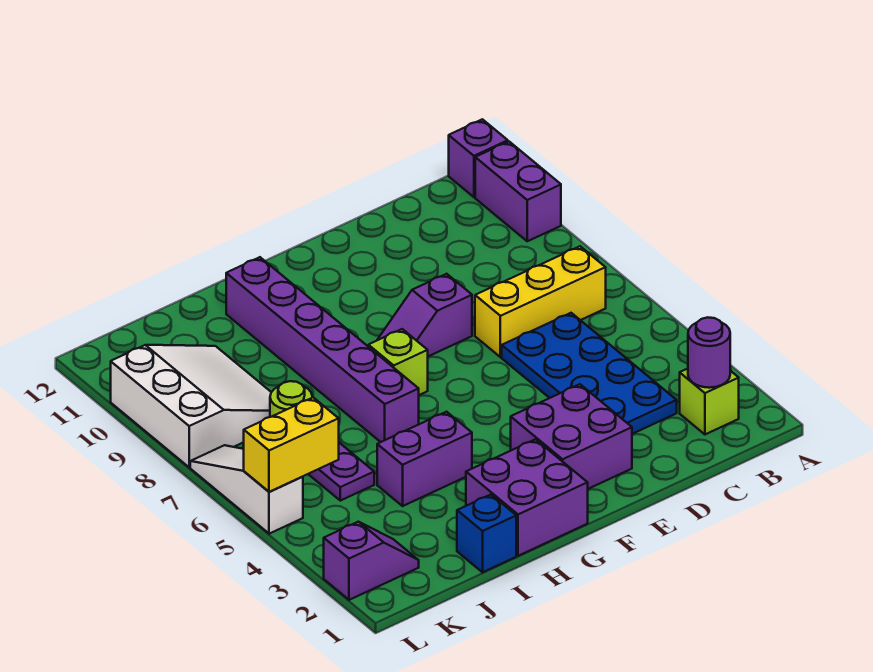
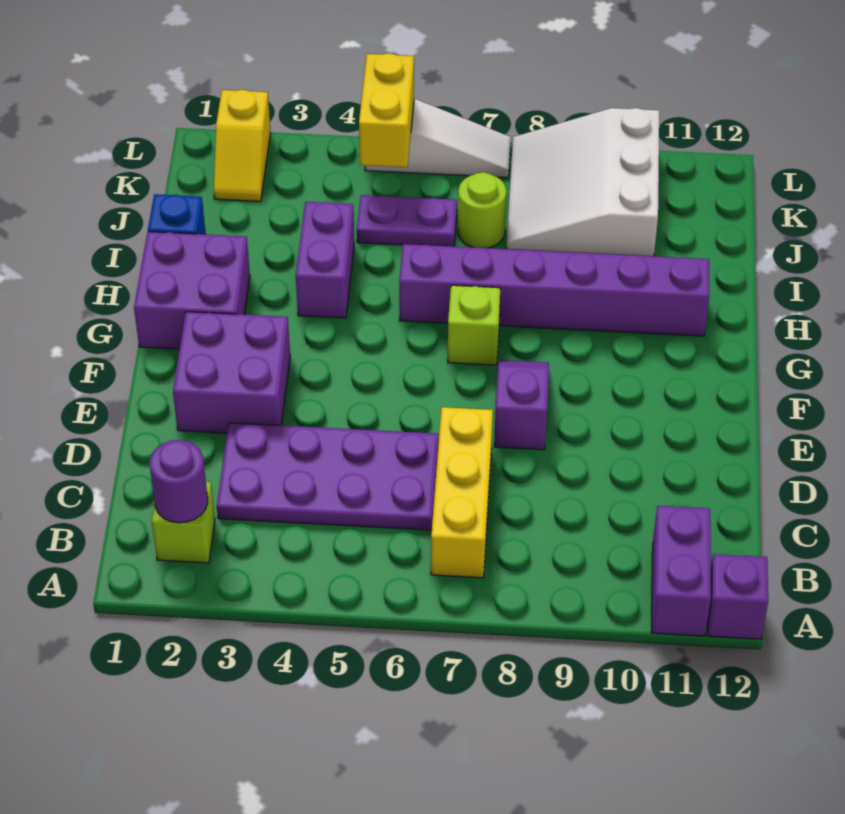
purple brick A10:A11 level 1 -> purple brick A11:B11 level 1
blue plate C3:D6 level 1 -> purple plate C3:D6 level 1
white slope J8:L10 level 1 top L -> white slope J8:L10 level 1 top 10
purple slope K2:L2 level 1 top L -> yellow slope K2:L2 level 1 top L

